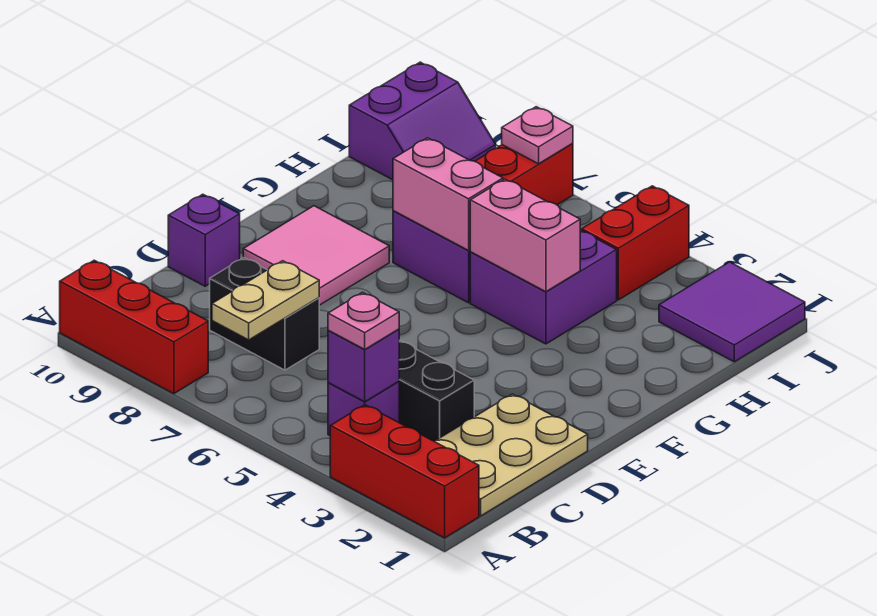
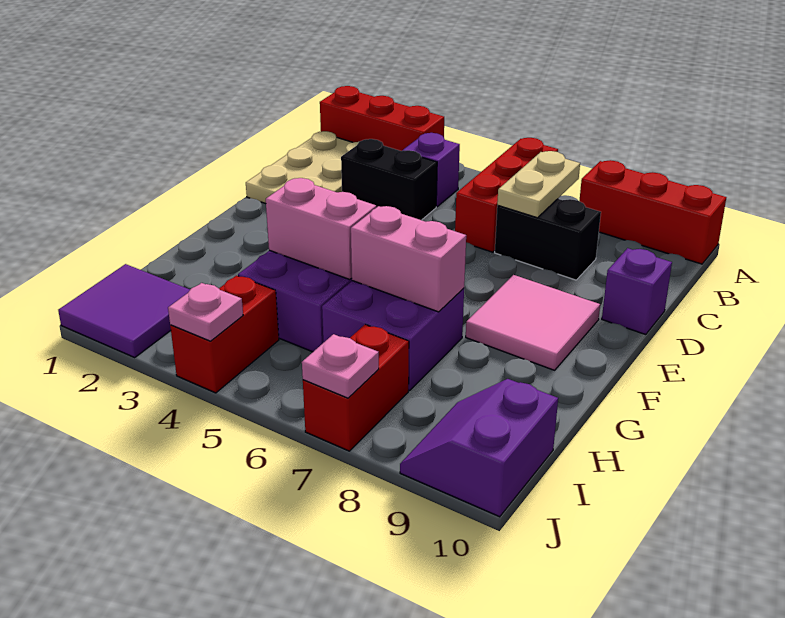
none -> red brick A6:C6 level 1
purple brick B4 level 2 -> none
pink plate B4 level 3 -> pink plate J4 level 2

